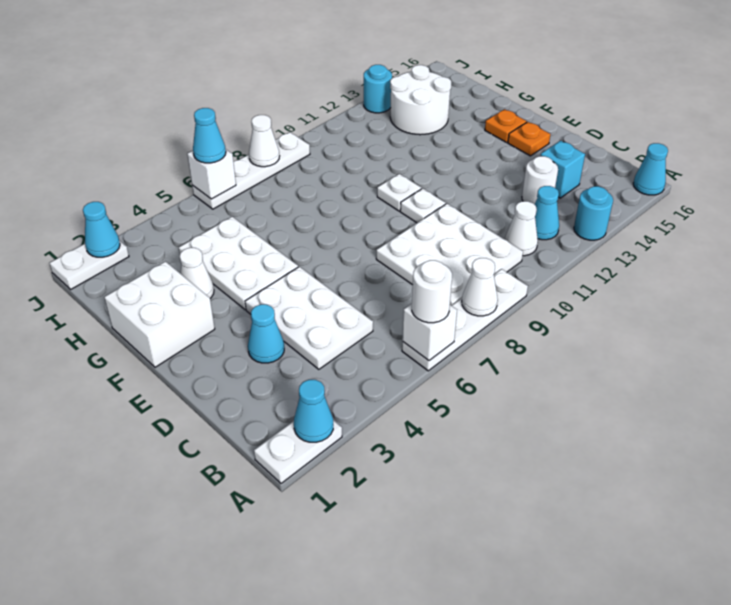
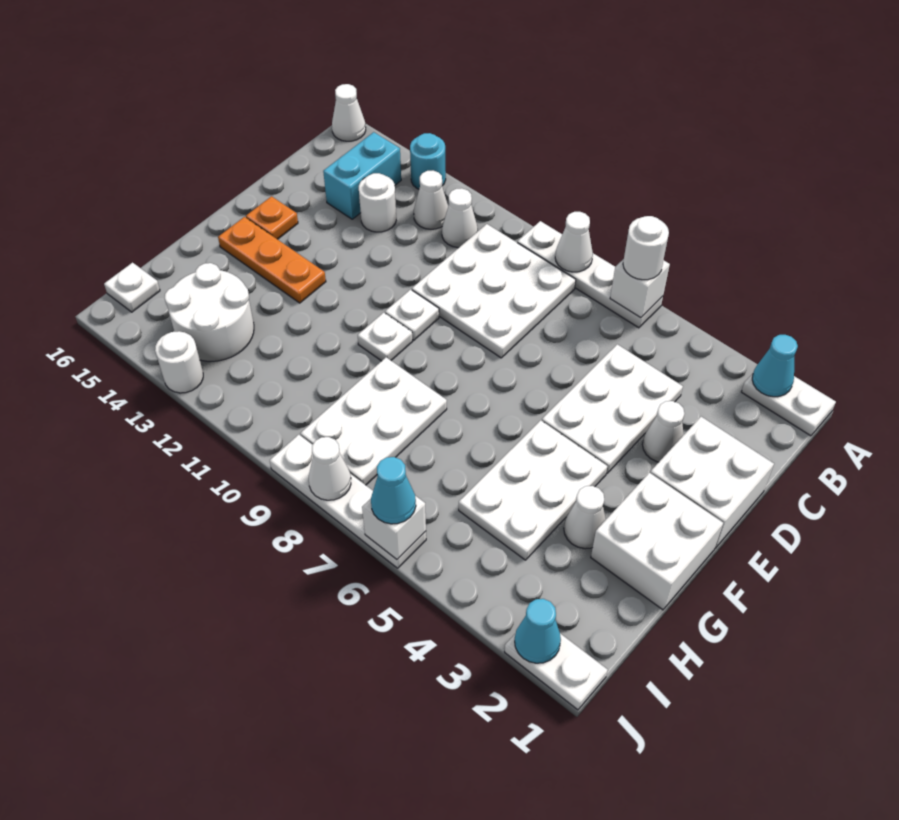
cyan cone A16 level 1 -> white cone A16 level 1
cyan cone B12 level 1 -> white cone B12 level 1
cyan brick C14 level 1 -> cyan brick B14:C14 level 1
none -> white brick D1:E2 level 1
cyan cone D3 level 1 -> white cone D3 level 1
orange plate F15 level 1 -> orange plate F13:F15 level 1
none -> white plate G8:I9 level 1
none -> white plate I16 level 1
cyan round brick J13 level 1 -> white round brick J13 level 1

